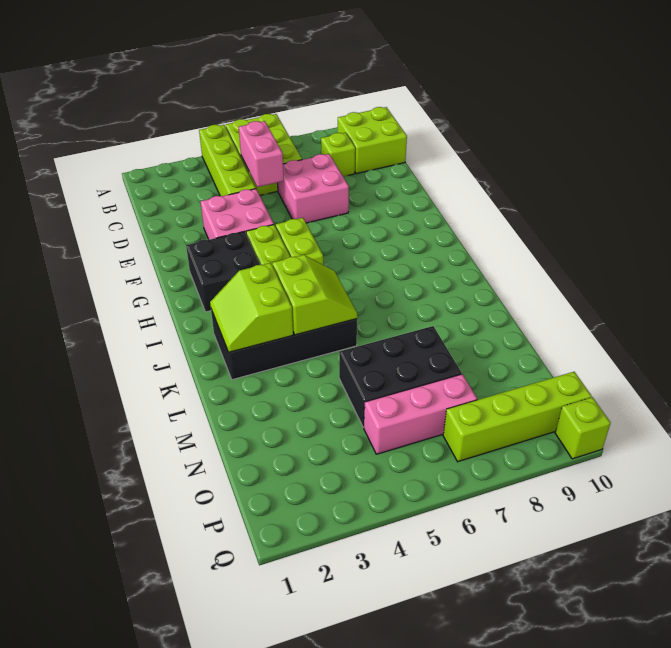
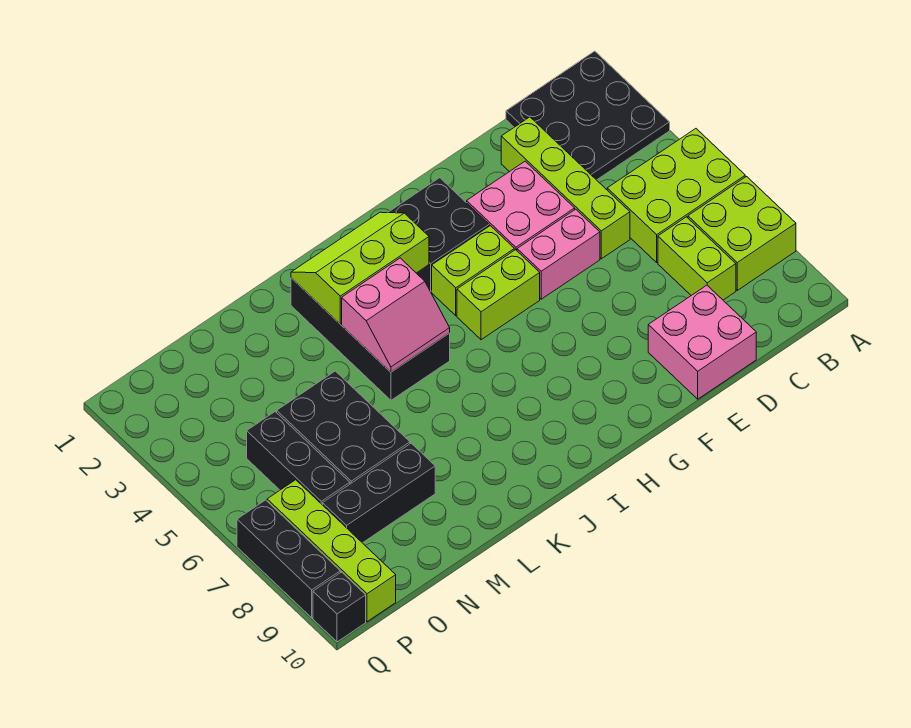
none -> black plate A1:C3 level 1
lime brick A4:D4 level 1 -> lime brick D2:D5 level 1
lime brick B9:C10 level 1 -> lime brick A7:B8 level 1
pink brick C5:D5 level 2 -> pink brick E5:F5 level 1
lime brick C8 level 1 -> lime brick C7:C8 level 1
pink brick D6:E7 level 1 -> pink brick D9:E10 level 1
lime slope J2:K3 level 2 top 3 -> lime slope I2:K3 level 2 top 3
lime slope J4:K5 level 2 top 4 -> pink slope J4:K5 level 2 top 4
none -> black brick M8:O8 level 1
pink brick O5:O7 level 1 -> black brick O5:O7 level 1
none -> black brick Q7:Q9 level 1
lime brick Q10 level 1 -> black brick Q10 level 1

